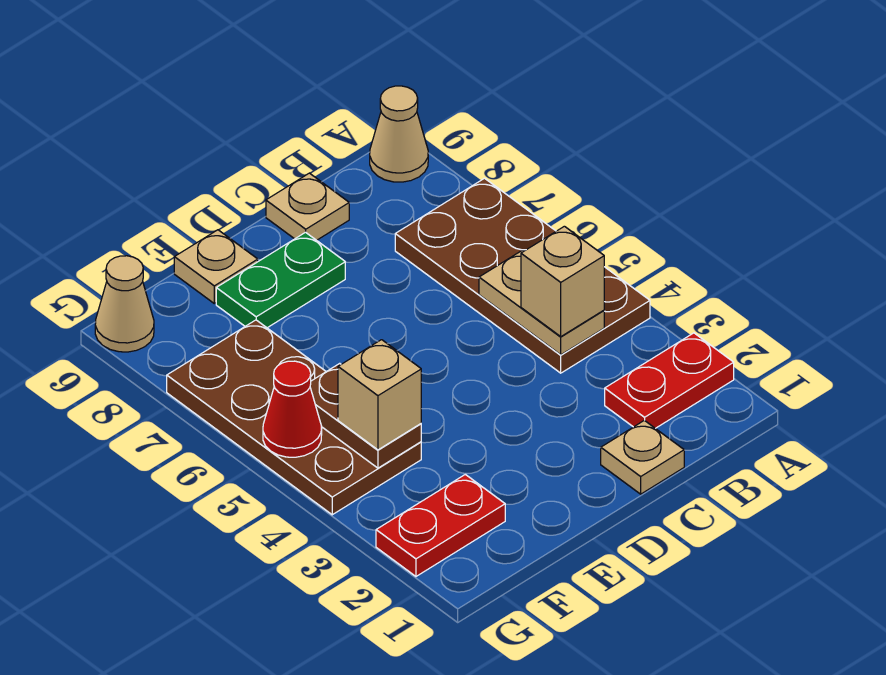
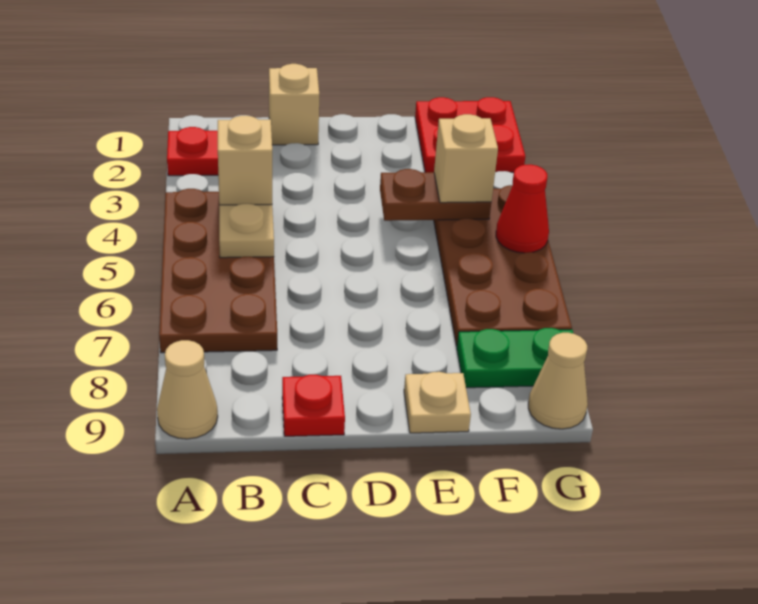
tan plate C1 level 1 -> tan brick C1 level 1
tan plate C9 level 1 -> red plate C9 level 1
green plate D8:E8 level 1 -> green plate F8:G8 level 1
red plate F2:G2 level 1 -> red plate F1:G2 level 1
brown plate F4:F5 level 2 -> brown plate E4:F4 level 2

